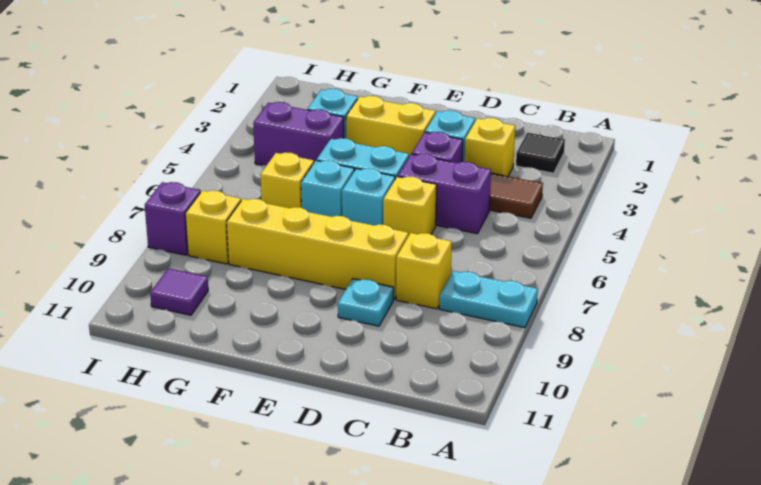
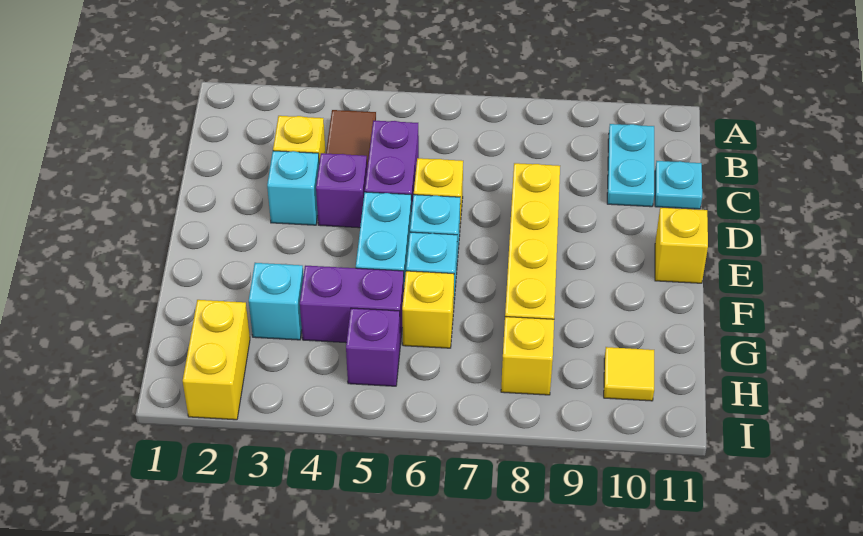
cyan plate A8:B8 level 1 -> cyan plate B10:C10 level 1
black tile B2 level 1 -> none
yellow brick C8 level 1 -> yellow brick E11 level 1
cyan plate D9 level 1 -> cyan plate C11 level 1
yellow brick E3:F3 level 1 -> yellow brick H2:I2 level 1
purple brick G4:H4 level 1 -> purple brick G4:G5 level 1
purple tile H10 level 1 -> yellow tile H10 level 1
purple brick I8 level 1 -> purple brick H5 level 1

